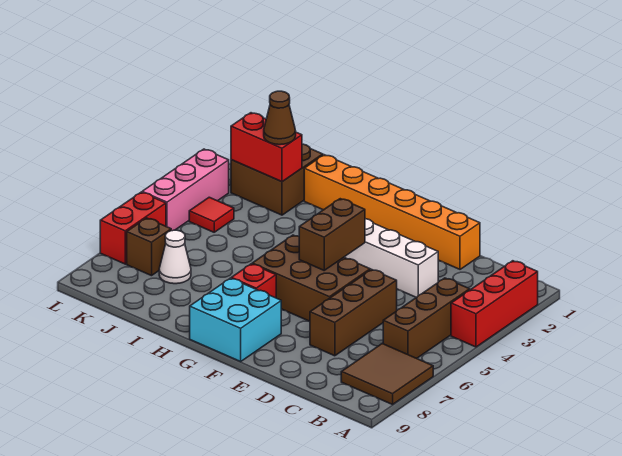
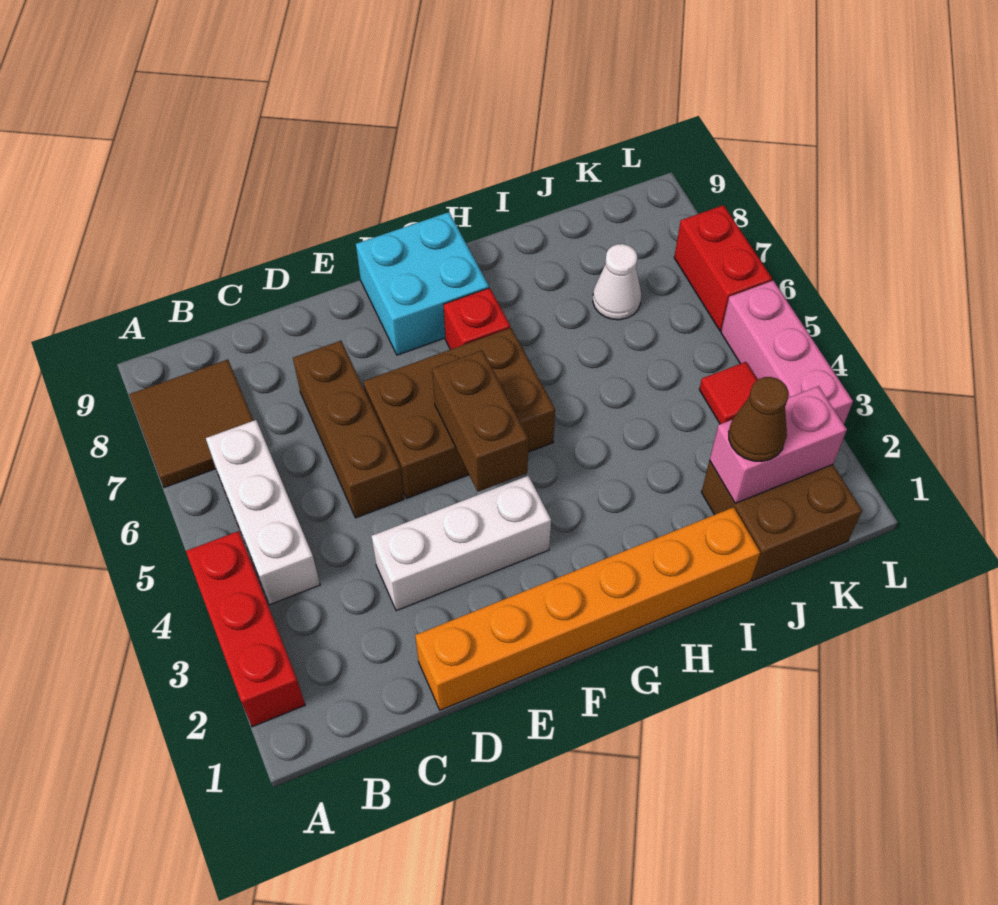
brown brick B4:B6 level 1 -> white brick B4:B6 level 1
red brick J2:K2 level 2 -> pink brick J2:K2 level 2
brown brick K7 level 1 -> none

